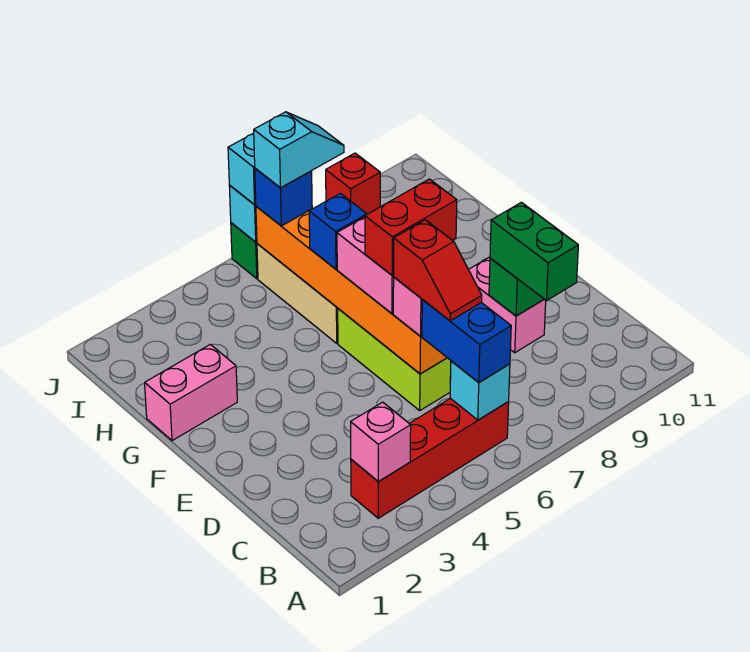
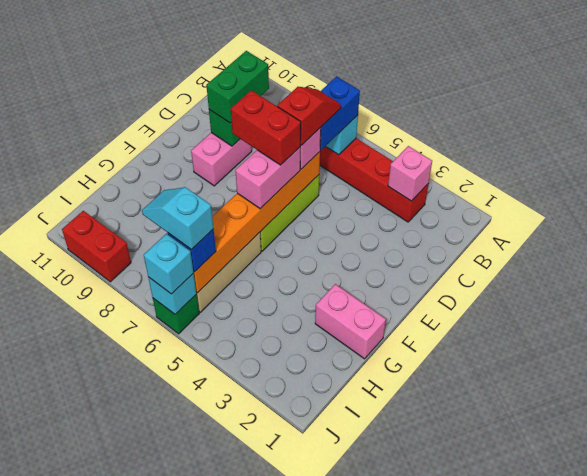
blue brick G6 level 3 -> none
red brick J9 level 1 -> red brick J9:J10 level 1

